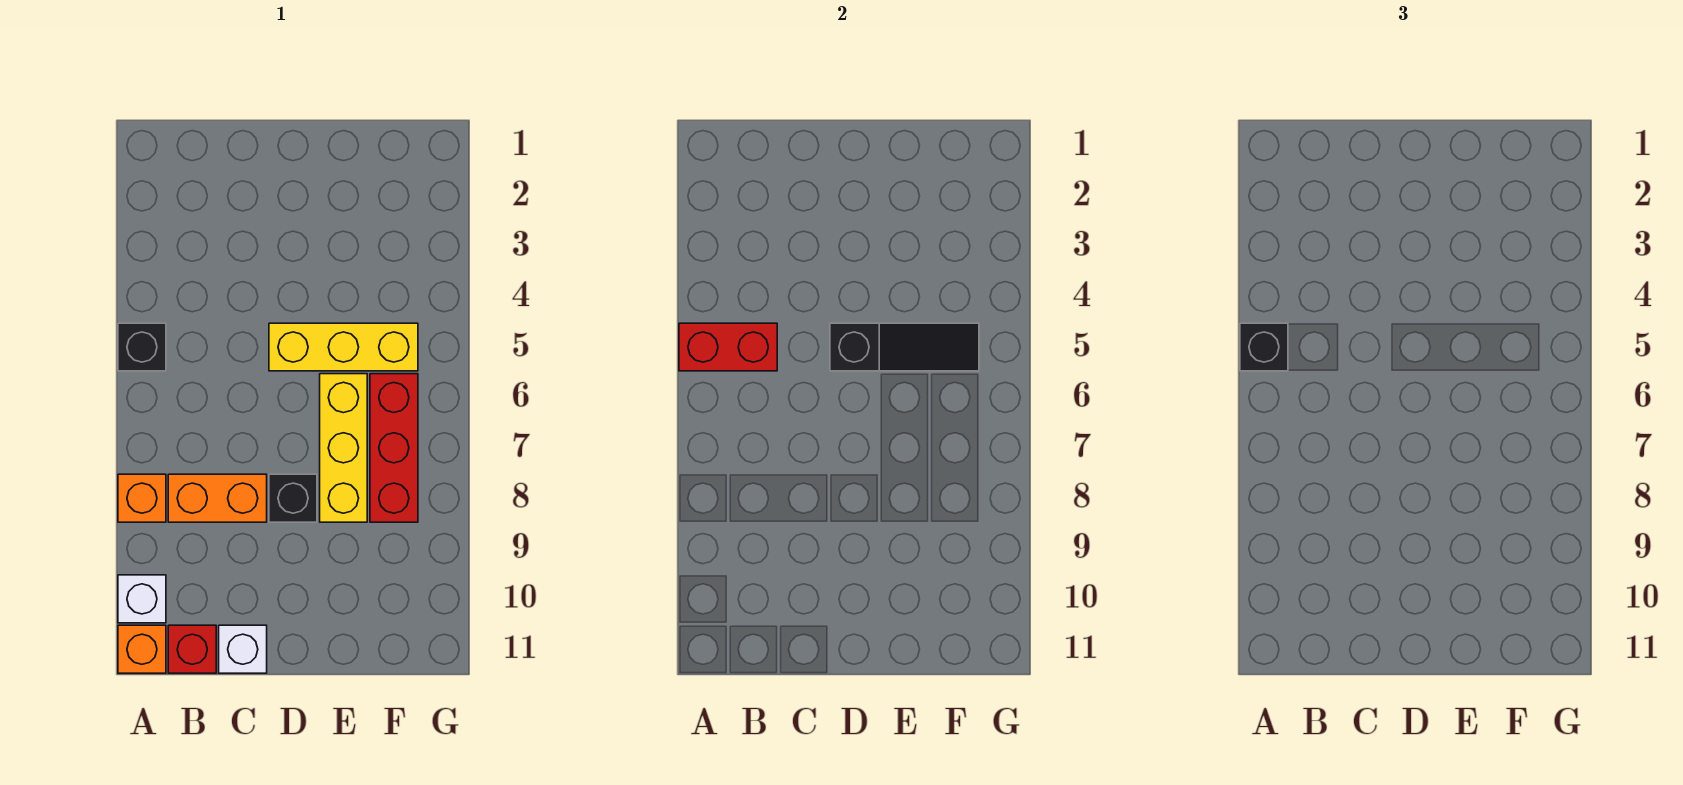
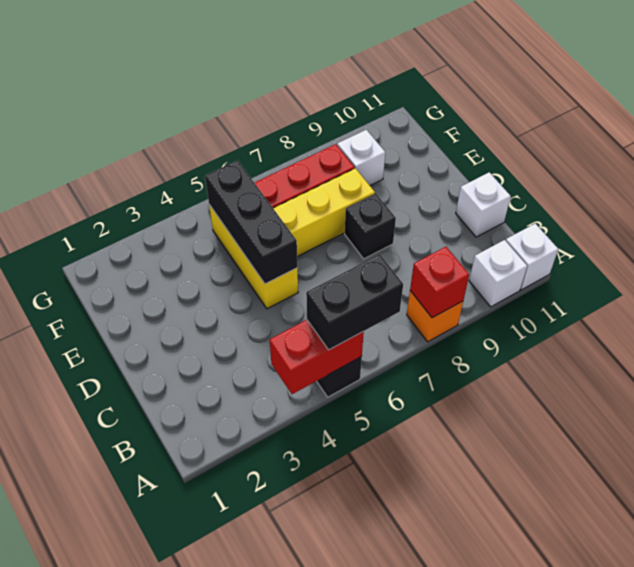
red brick A5:B5 level 2 -> red brick A4:A5 level 2
black brick A5 level 3 -> black brick A5:A6 level 3
orange brick A11 level 1 -> white brick A11 level 1
orange brick B8:C8 level 1 -> none
red brick B11 level 1 -> red brick A8 level 2
black slope D5:F5 level 2 top D -> black brick D5:F5 level 2
none -> white brick F9 level 1

